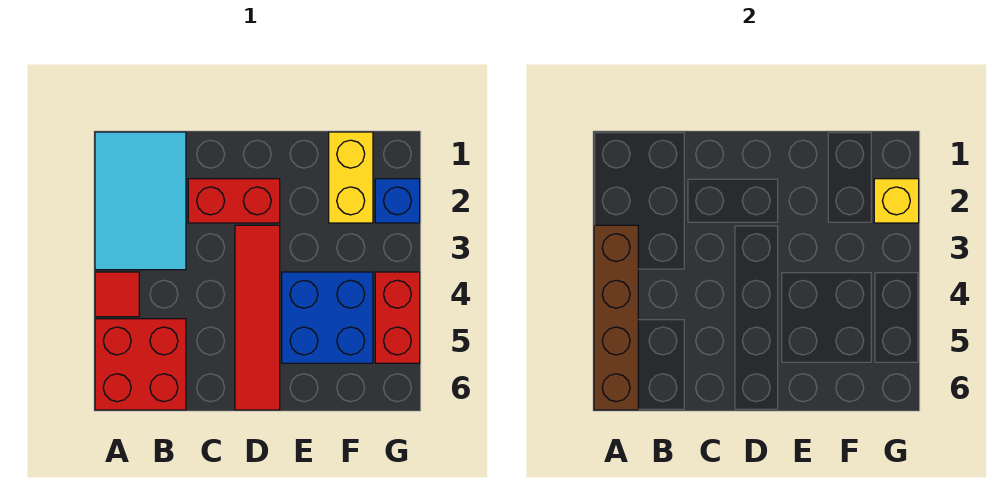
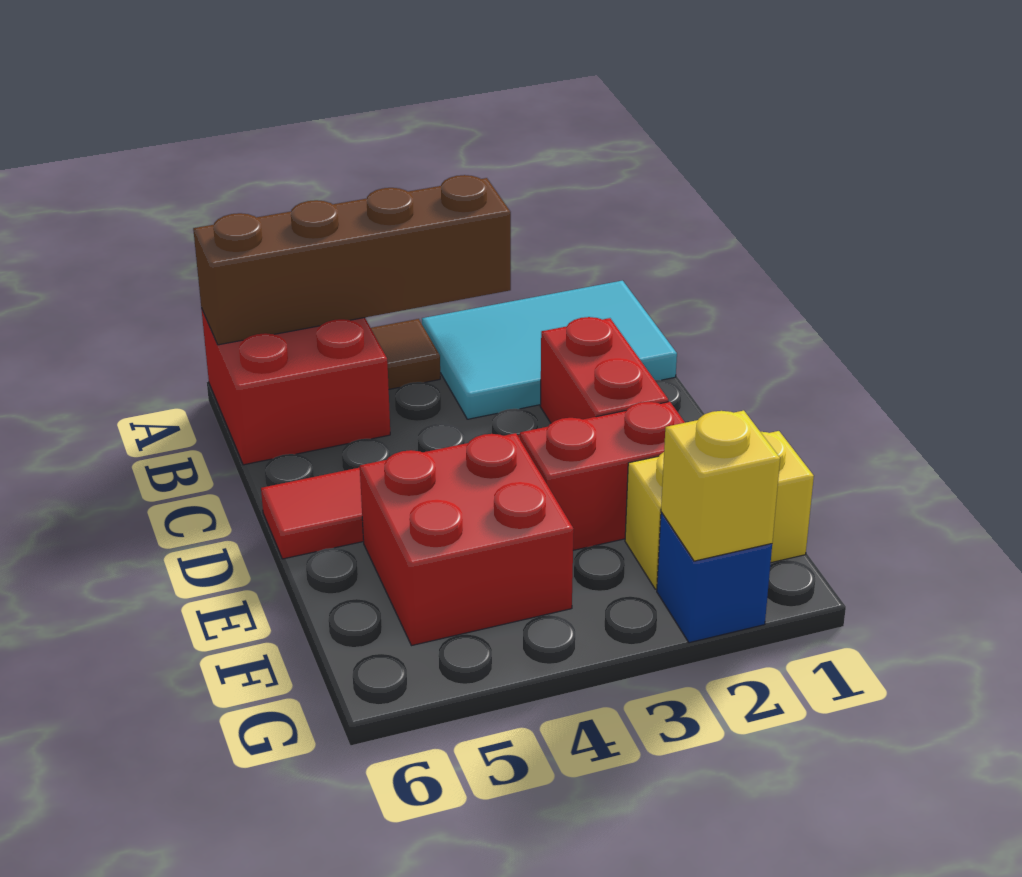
red tile A4 level 1 -> brown tile A4 level 1
blue brick E4:F5 level 1 -> red brick E4:F5 level 1
red brick G4:G5 level 1 -> red brick E2:E3 level 1

